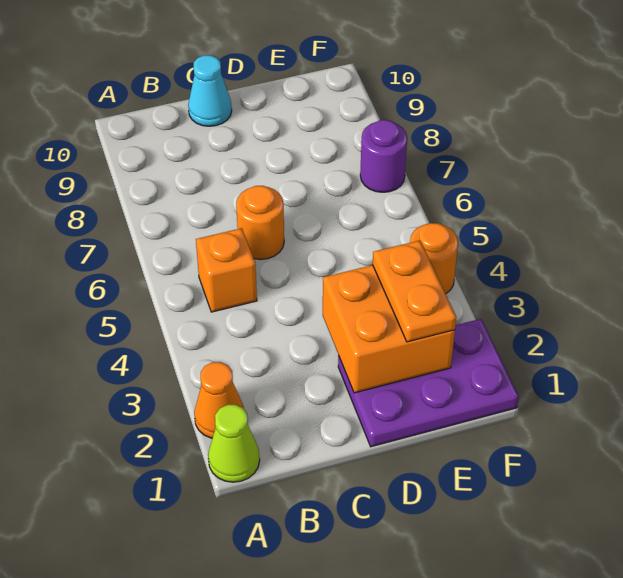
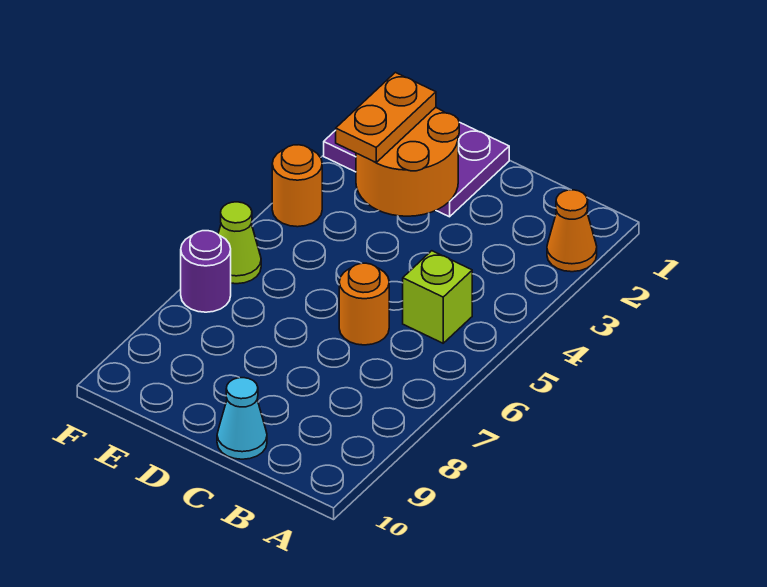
lime cone A1 level 1 -> lime cone F6 level 1
orange brick B5 level 1 -> lime brick B5 level 1
orange brick D2:E3 level 2 -> orange round brick D2:E3 level 2

